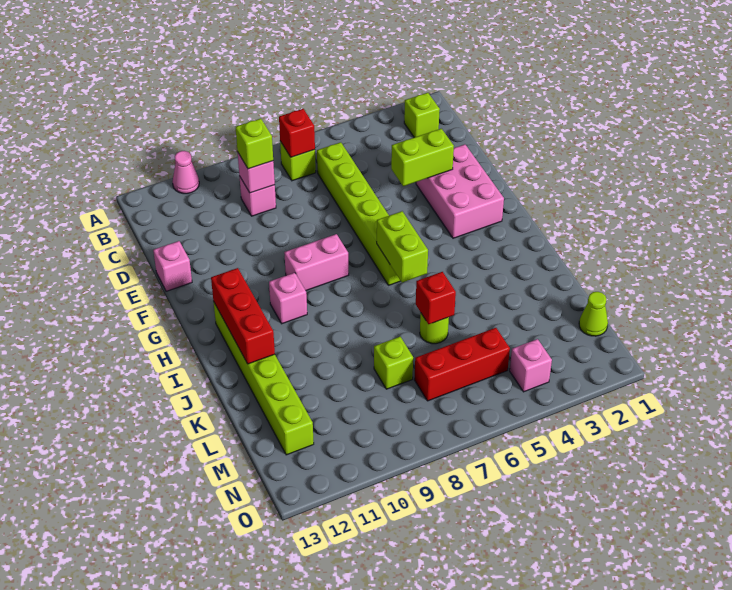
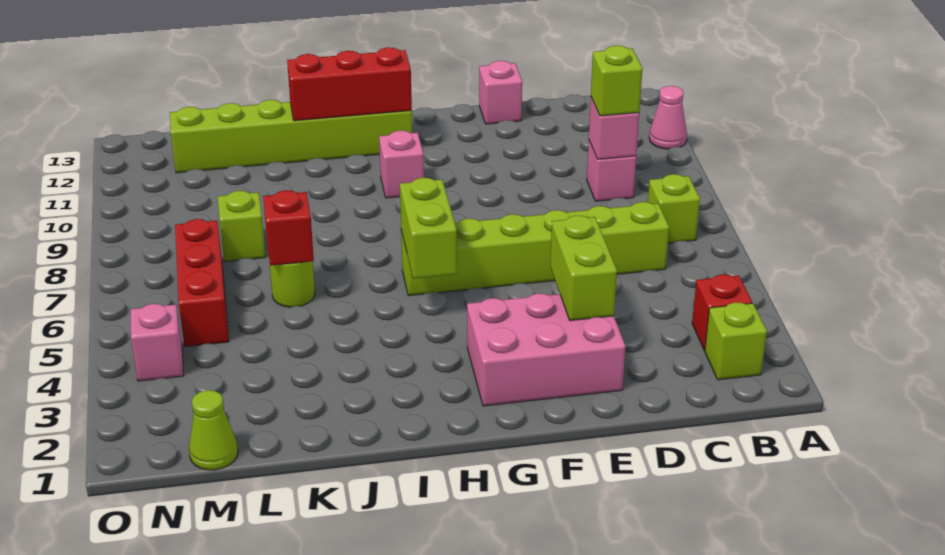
red brick B7 level 2 -> red brick B3 level 1
pink brick G8:G9 level 1 -> none
lime brick H6:I6 level 2 -> lime brick H5:H6 level 2

